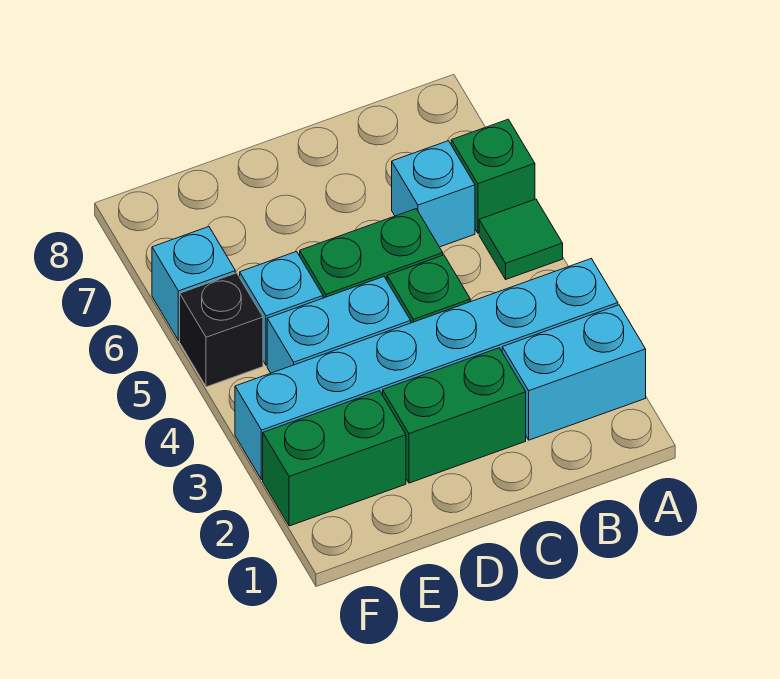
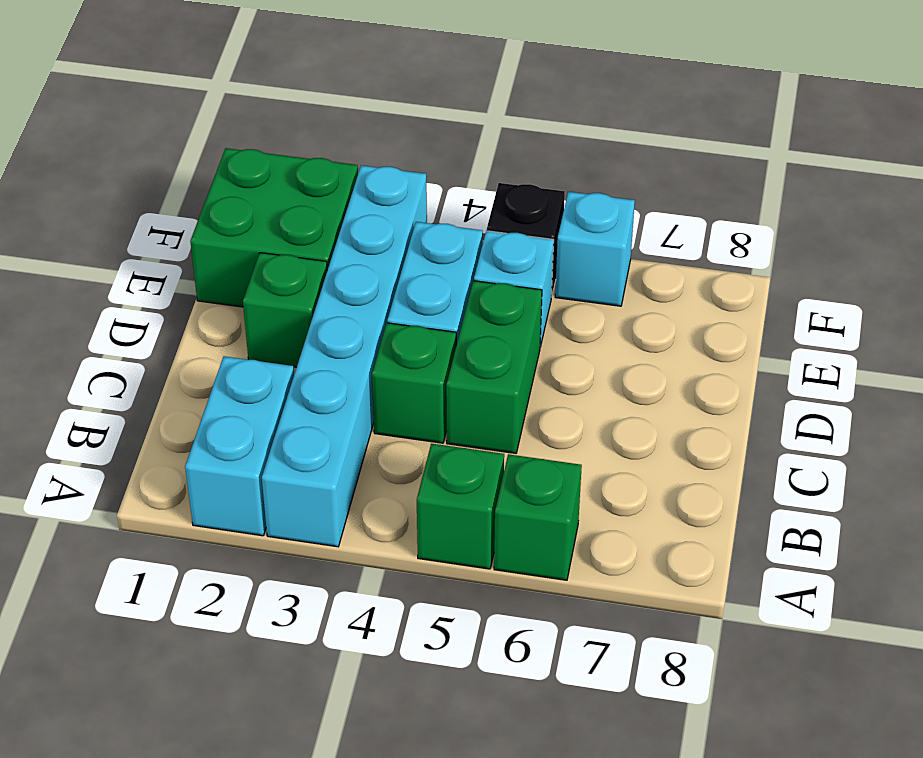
green tile A5 level 1 -> green brick A5 level 1
cyan brick B6 level 1 -> none
green brick C2:D2 level 1 -> green brick D2 level 1
green brick E2:F2 level 1 -> green brick E1:F2 level 1

